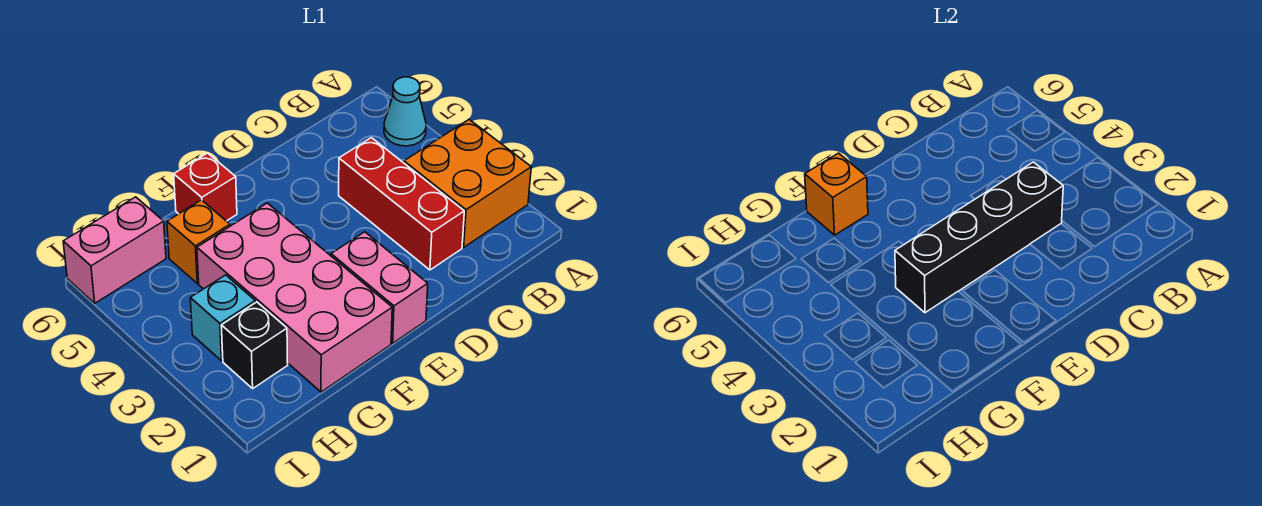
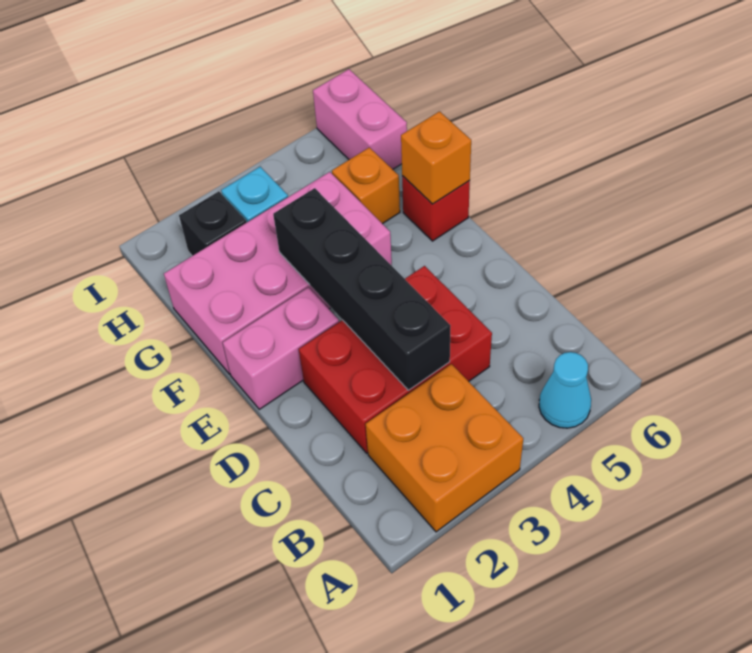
red brick C2:C4 level 1 -> red brick C2:D4 level 1

